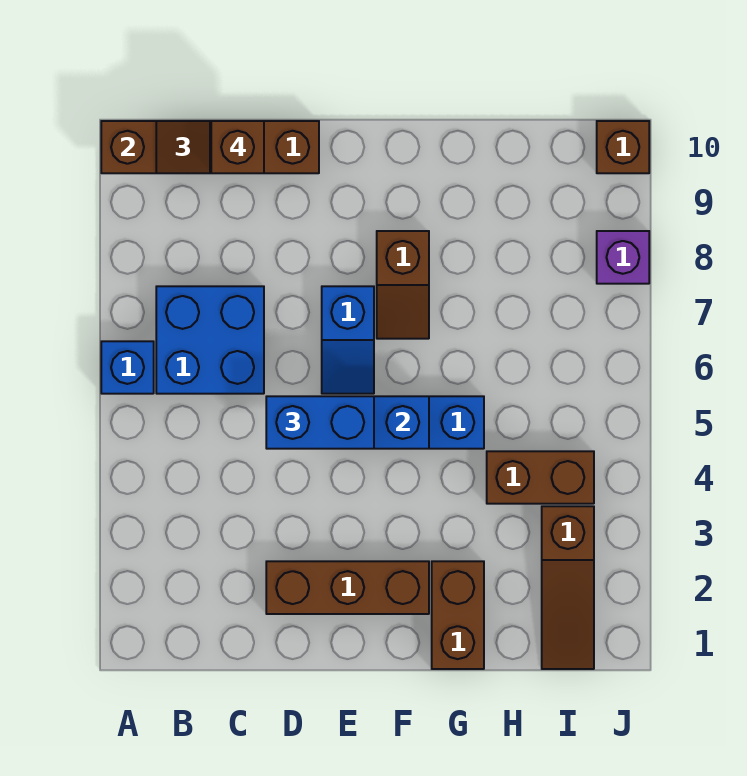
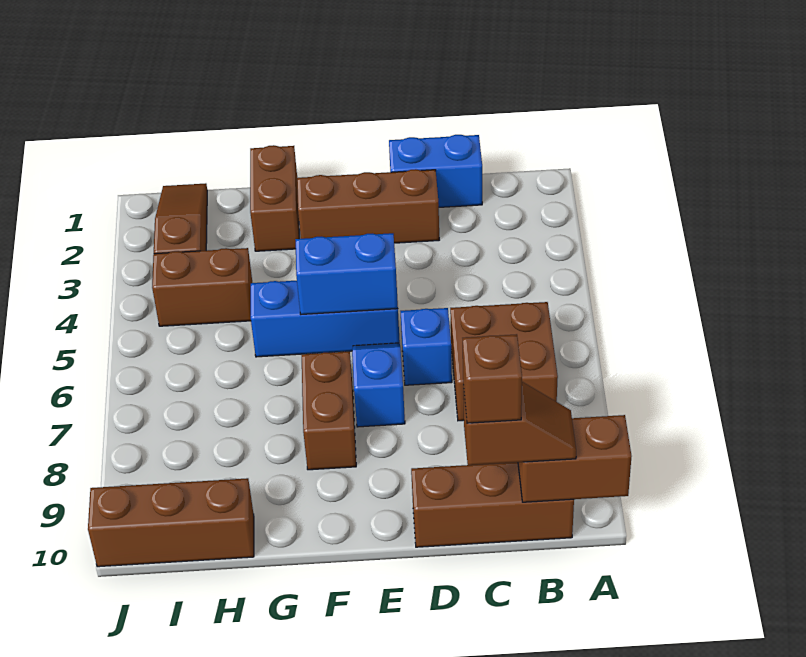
blue brick A6 level 1 -> blue brick D6 level 1
blue brick B6:C7 level 1 -> brown brick B6:C7 level 1
blue brick D5:E5 level 3 -> blue brick C1:D1 level 1
brown slope F7:F8 level 1 top 8 -> brown brick F7:F8 level 1
purple brick J8 level 1 -> none
brown brick J10 level 1 -> brown brick H10:J10 level 1

